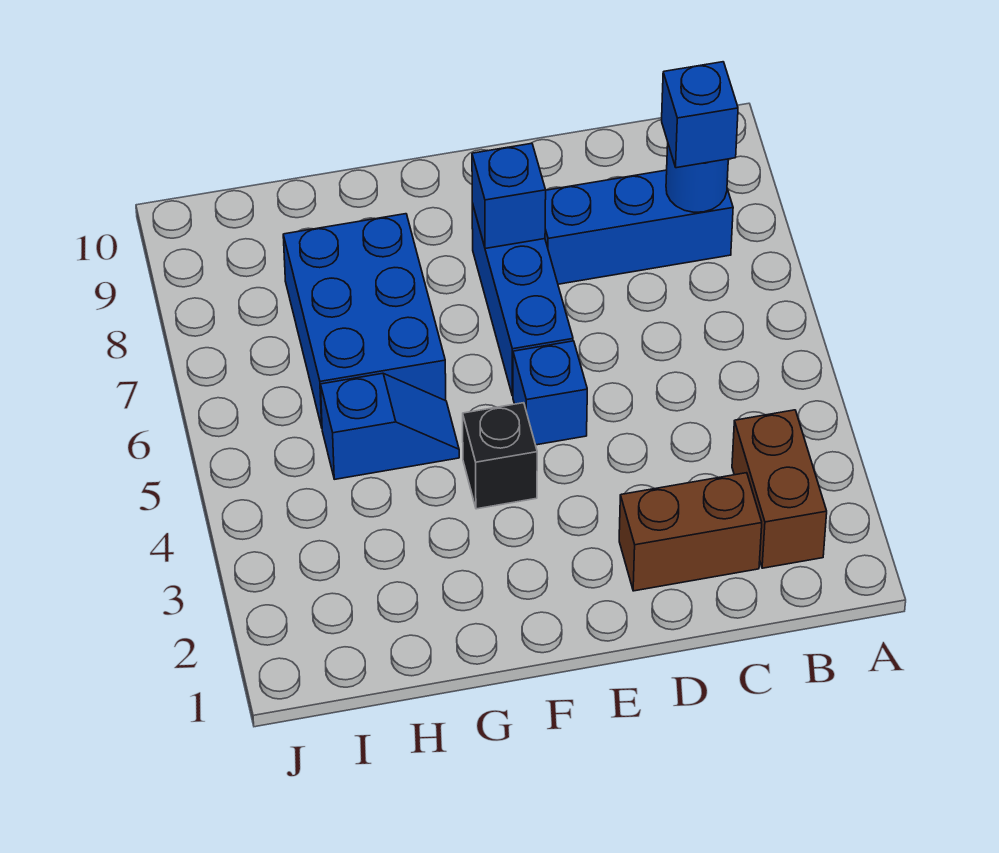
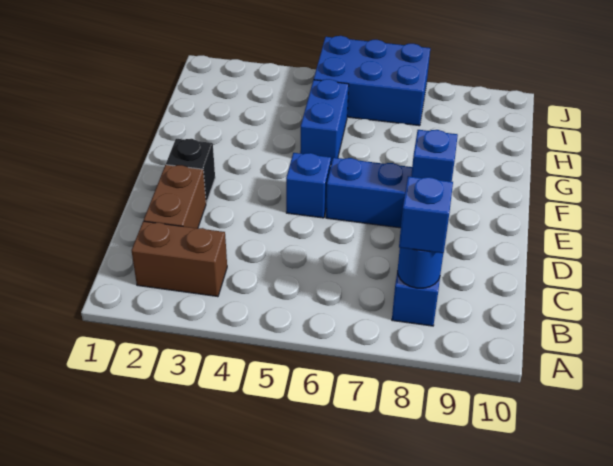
black brick F4 level 1 -> black brick E2 level 1
blue slope G5:H5 level 1 top H -> blue brick G5:H5 level 1
blue brick G6:H8 level 1 -> blue brick I5:J7 level 1

